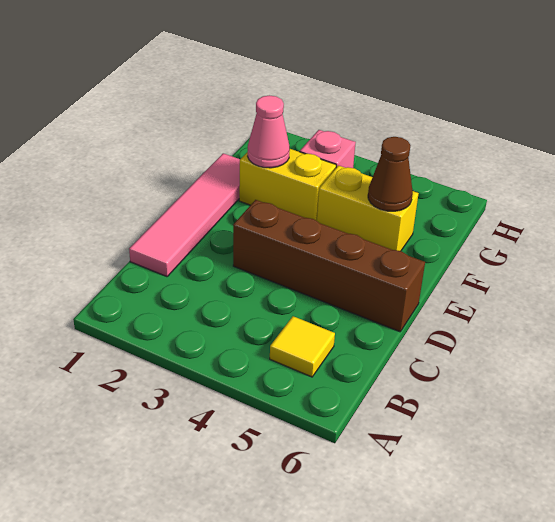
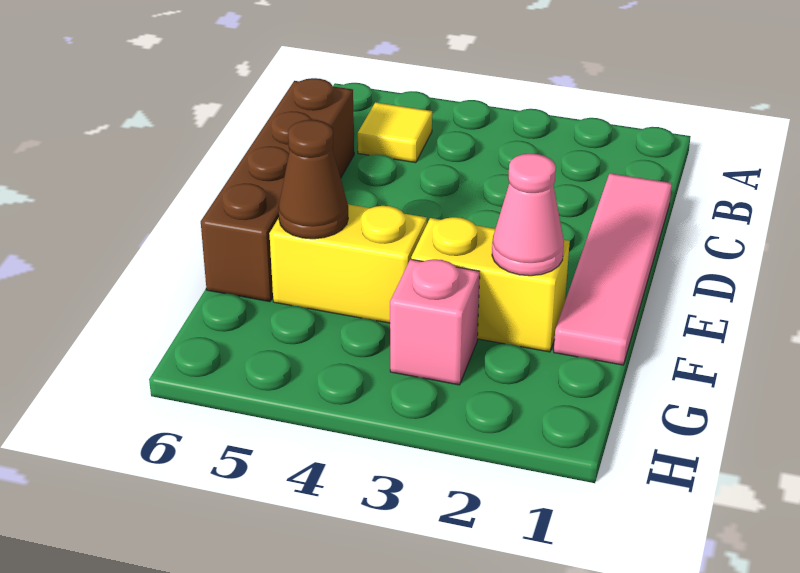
brown brick D3:D6 level 1 -> brown brick C6:F6 level 1

